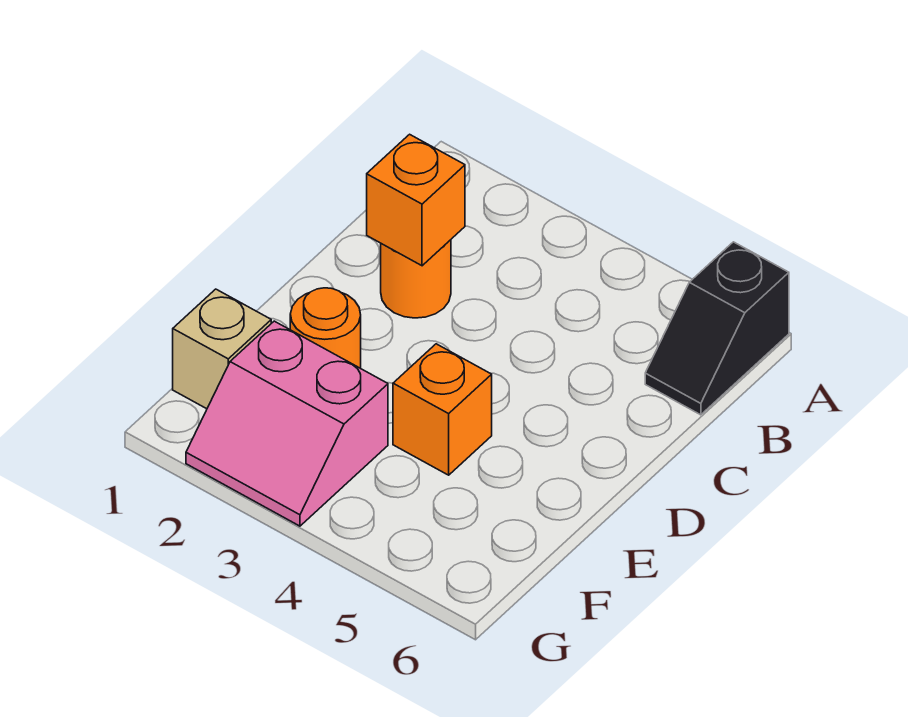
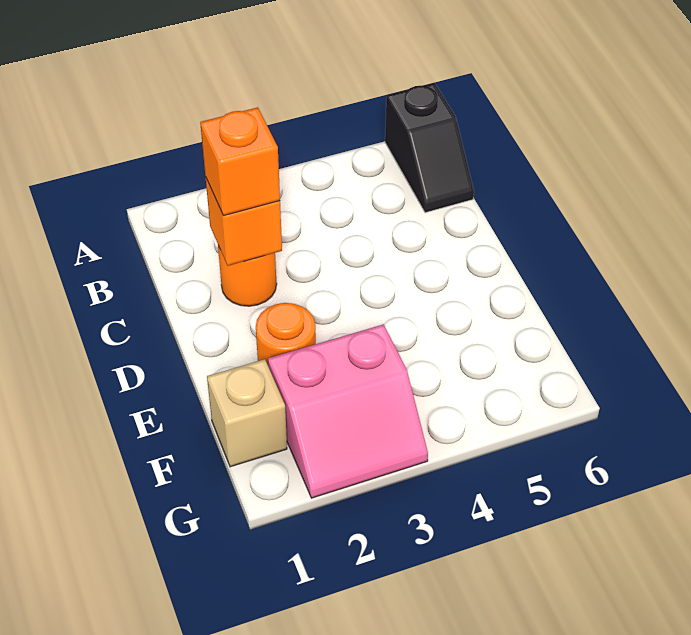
orange brick E4 level 1 -> orange brick C2 level 3

